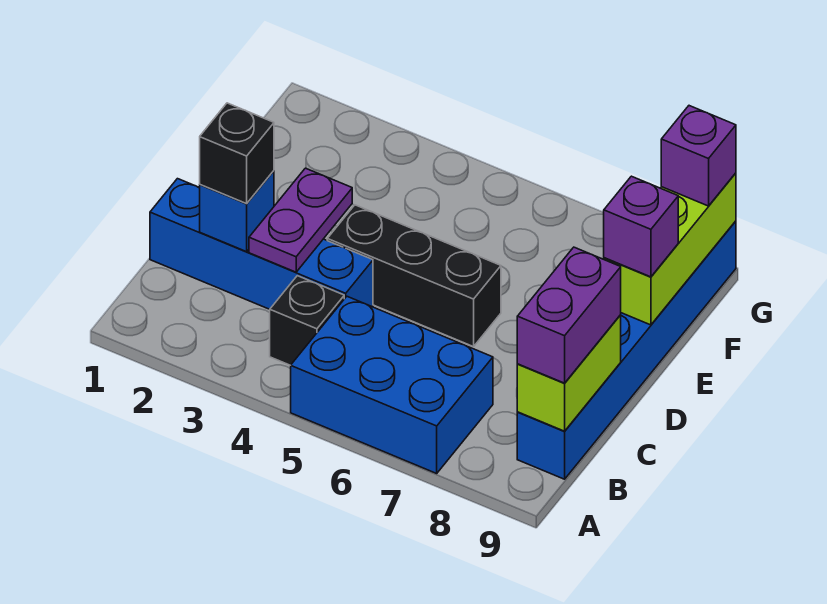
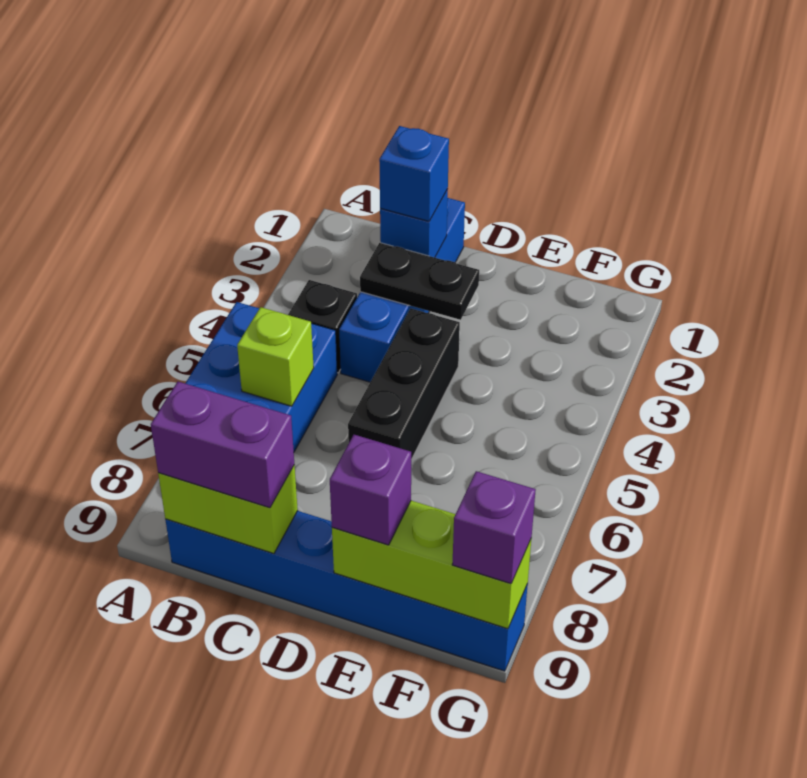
none -> lime brick B6 level 2
black brick C2 level 3 -> blue brick C2 level 3
purple plate C3:D3 level 2 -> black plate C3:D3 level 2

